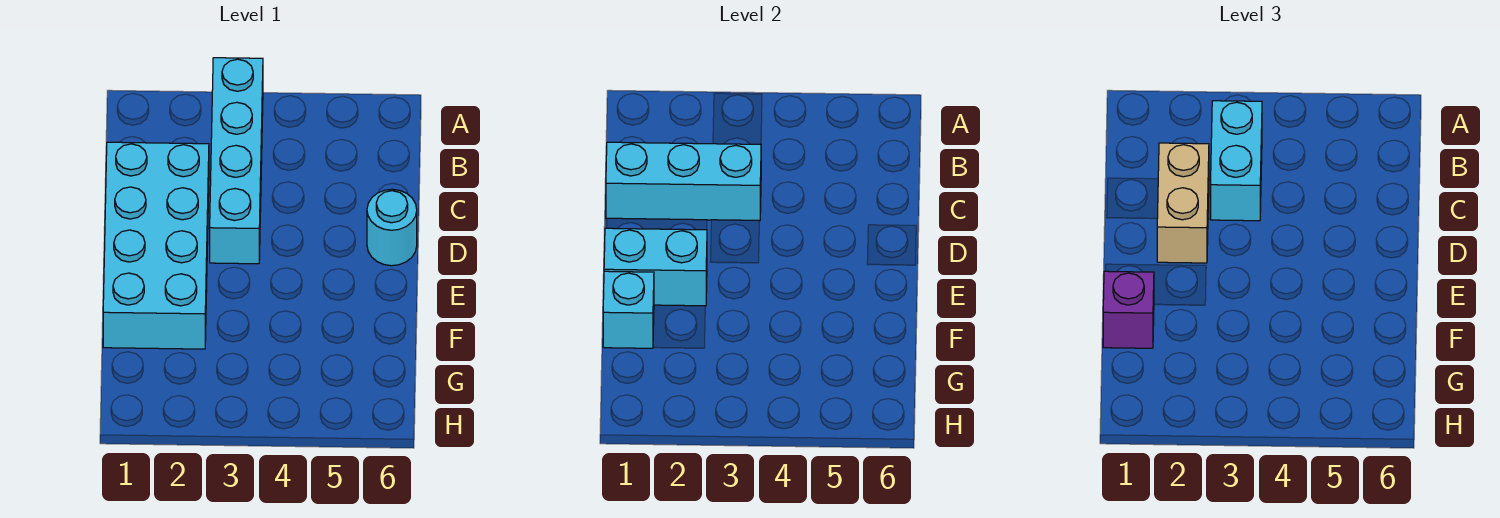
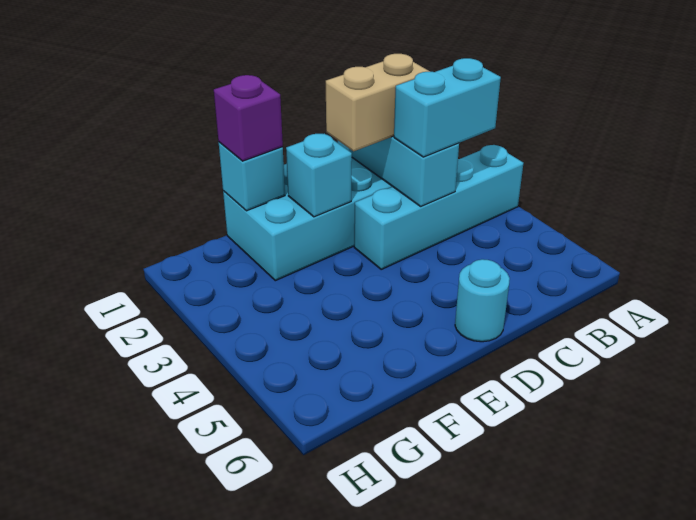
cyan brick E1:E2 level 2 -> cyan brick E2 level 2

